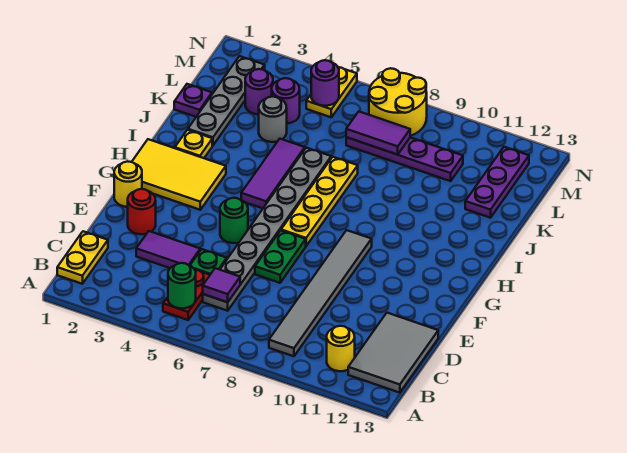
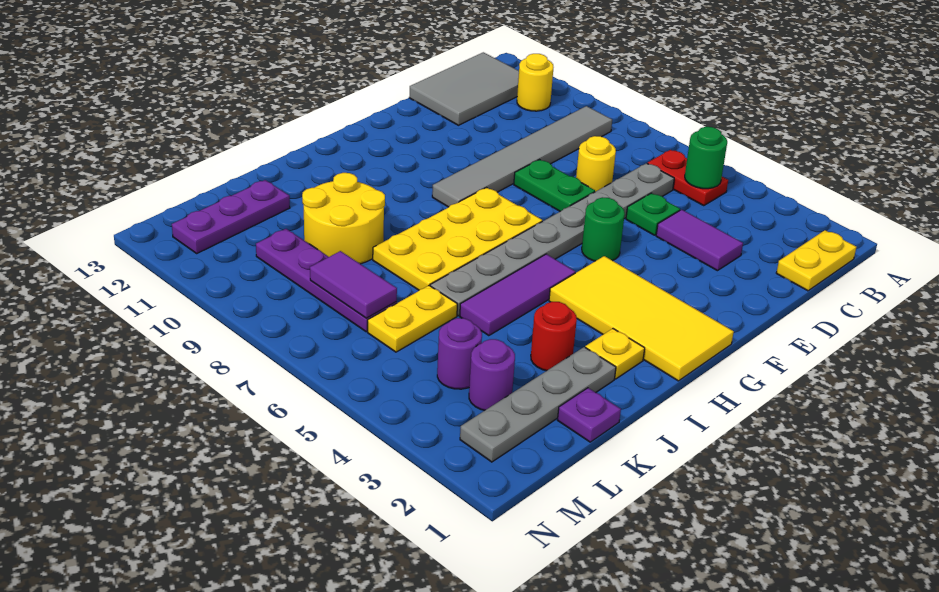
red plate B5:C5 level 1 -> red plate B5:B6 level 1
purple tile C6 level 2 -> none
red round brick E2 level 1 -> red round brick J3 level 1
green plate E7:F7 level 1 -> green plate E7:E8 level 1
yellow round brick F1 level 1 -> yellow round brick D7 level 1
yellow tile G1:H3 level 1 -> yellow tile G1:H4 level 1
yellow plate G7:J7 level 1 -> yellow plate G7:J8 level 1
grey round brick K4 level 1 -> none
yellow plate M5:N5 level 1 -> yellow plate K6:L6 level 1
purple round brick M5 level 2 -> none
yellow round brick M7:N8 level 1 -> yellow round brick J9:K10 level 1

